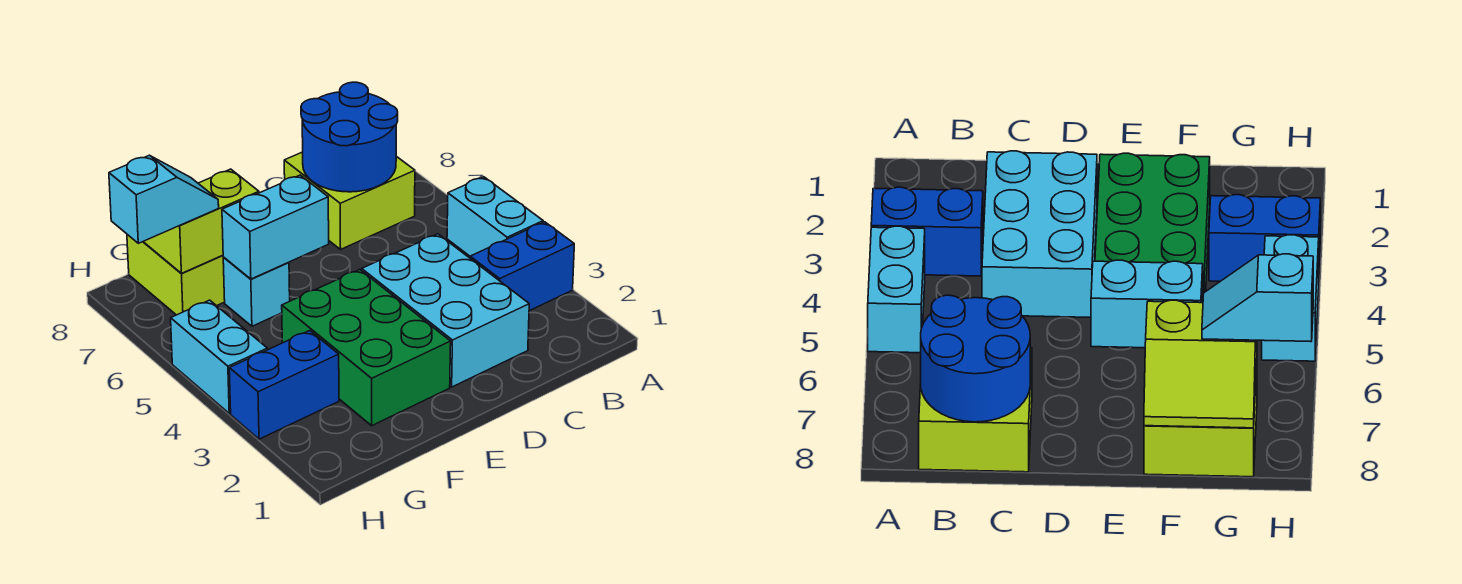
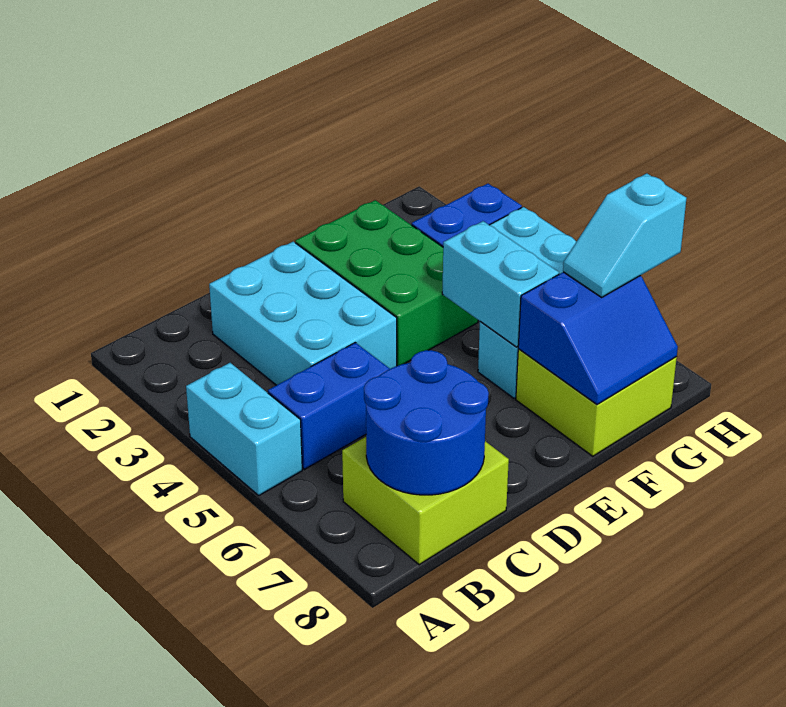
blue brick A3:B3 level 1 -> blue brick B5:C5 level 1
cyan brick E6:F6 level 2 -> cyan brick F5:F6 level 2
lime slope F7:G8 level 2 top 7 -> blue slope F7:G8 level 2 top 7

